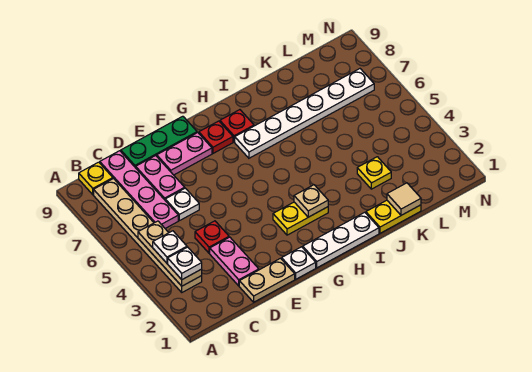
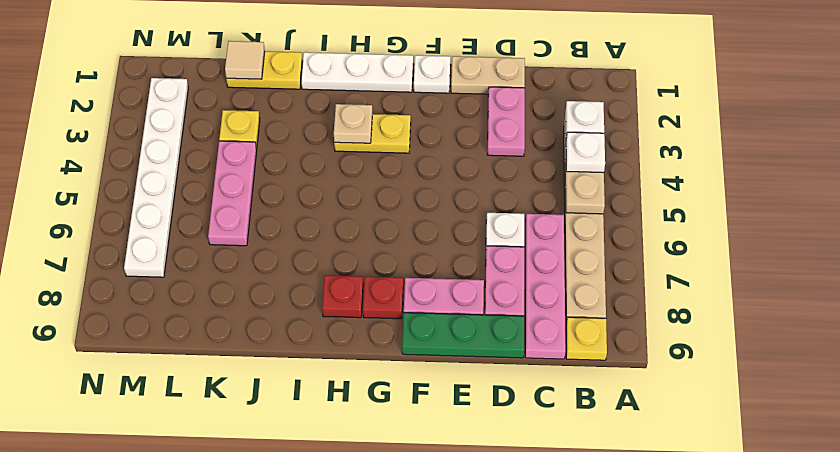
red plate D4 level 1 -> none
white plate H7:M7 level 1 -> white plate M2:M7 level 1
none -> pink plate K4:K6 level 1

